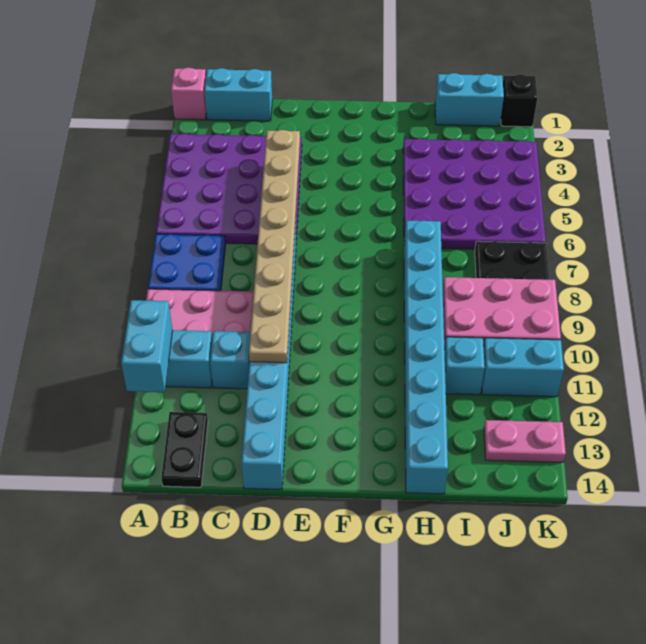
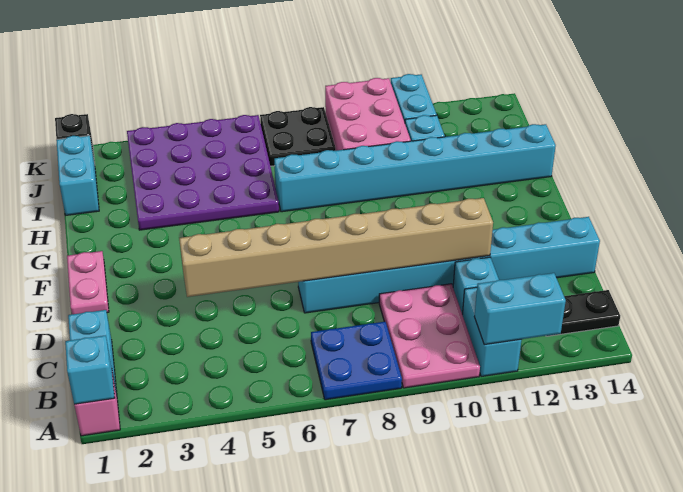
none -> cyan brick A1 level 2
purple plate A3:D6 level 1 -> none
tan plate D4:D11 level 2 -> tan brick D4:D11 level 2
pink plate J13:K13 level 1 -> pink plate E1:F1 level 1

